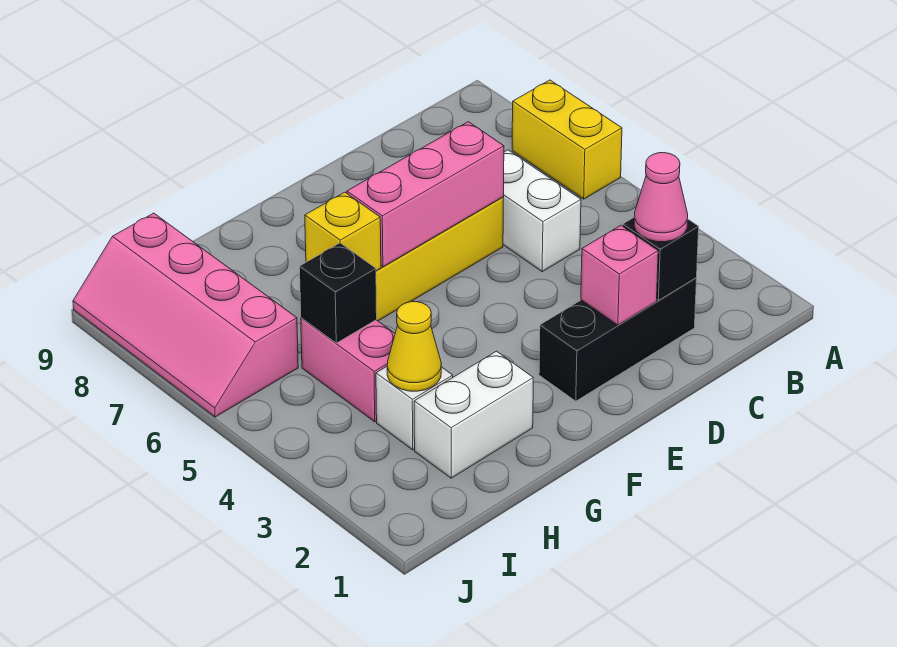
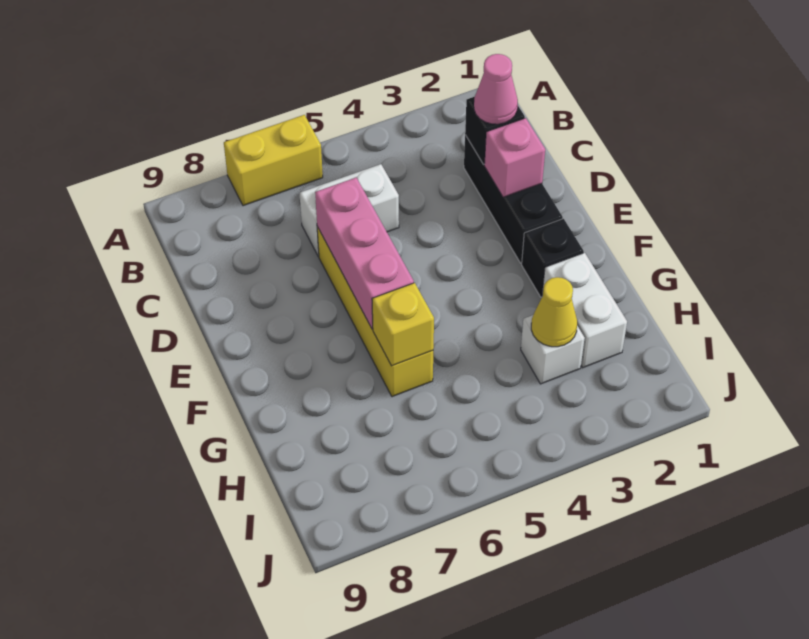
pink brick H4:H5 level 1 -> none
black brick H5 level 2 -> black brick F2 level 1
pink slope I6:J9 level 1 top I -> none

